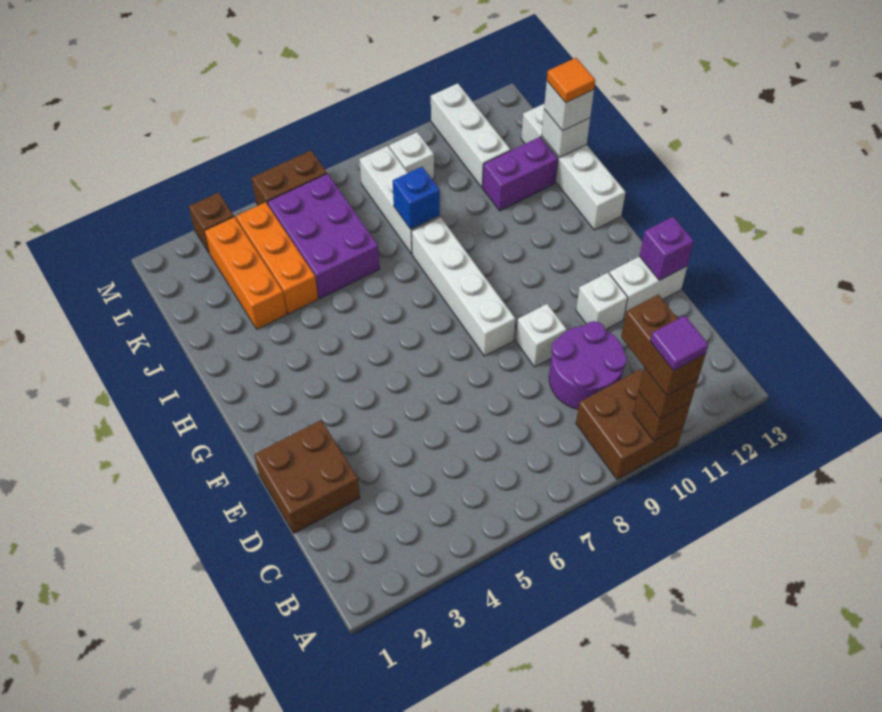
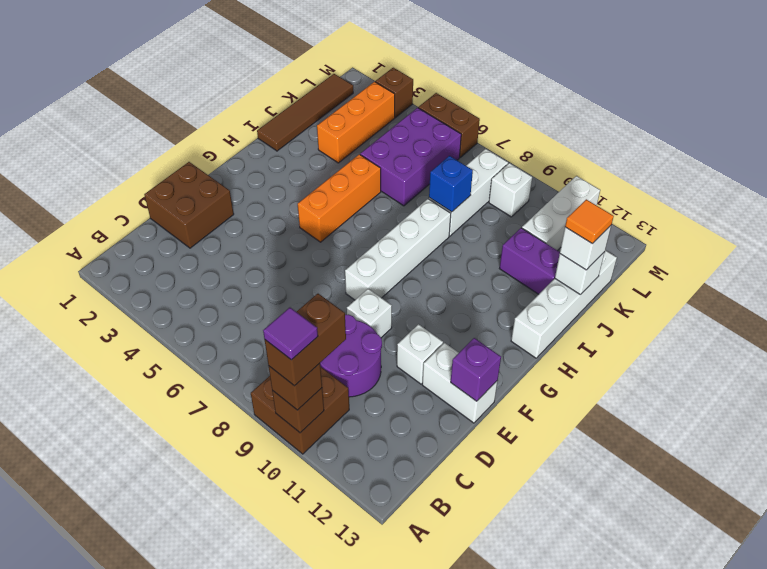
none -> brown tile I1:L1 level 1
orange brick J4:L4 level 1 -> orange brick G5:I5 level 1

